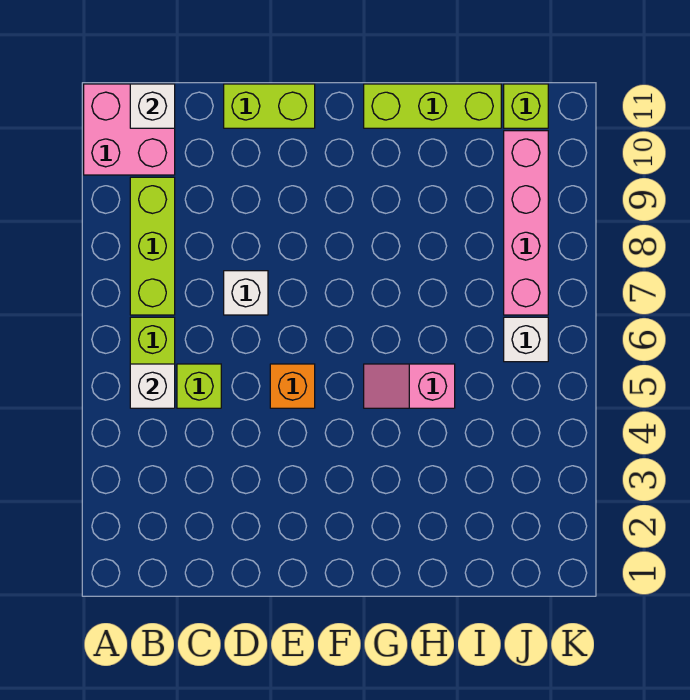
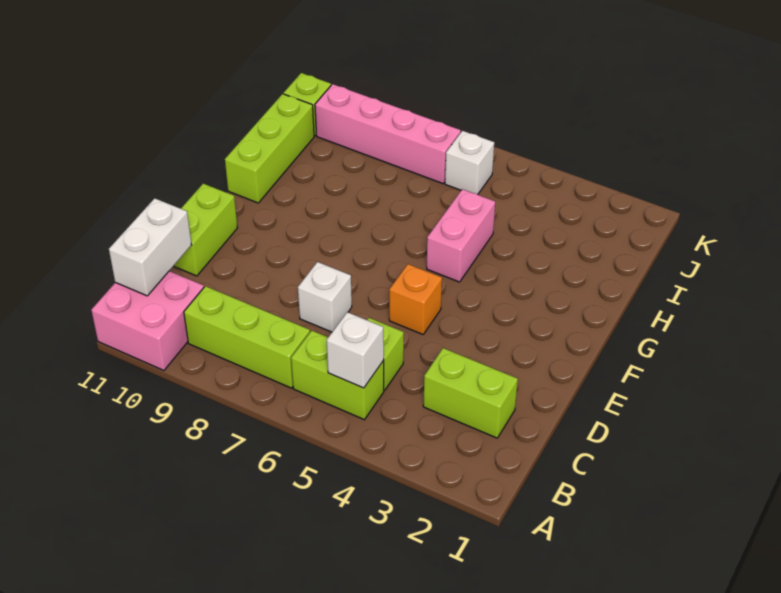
white brick B11 level 2 -> white brick B11:C11 level 2
none -> lime brick C2:C3 level 1
pink slope G5:H5 level 1 top H -> pink brick G5:H5 level 1

